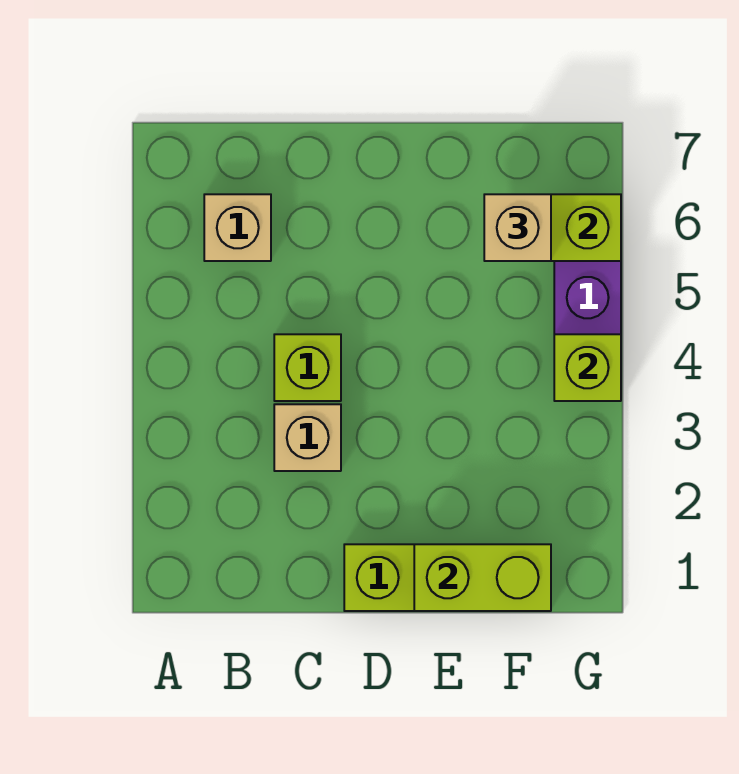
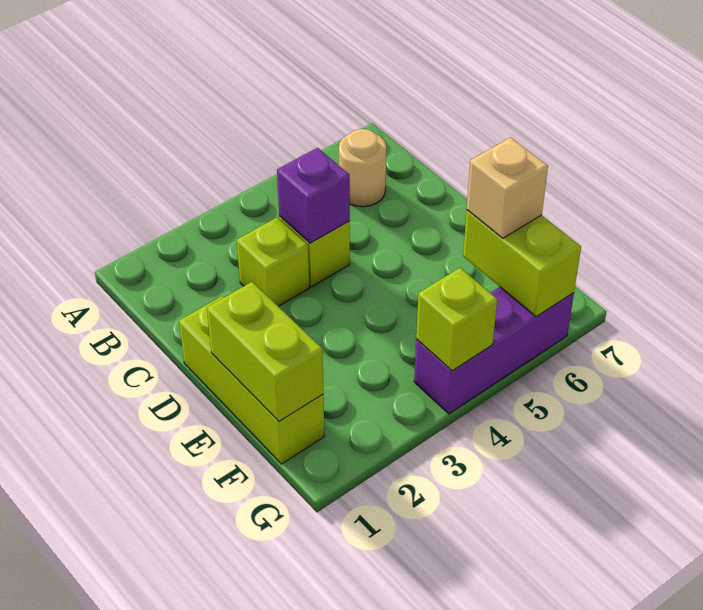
tan brick B6 level 1 -> tan round brick B6 level 1
tan brick C3 level 1 -> lime brick C3 level 1
none -> purple brick C4 level 2

